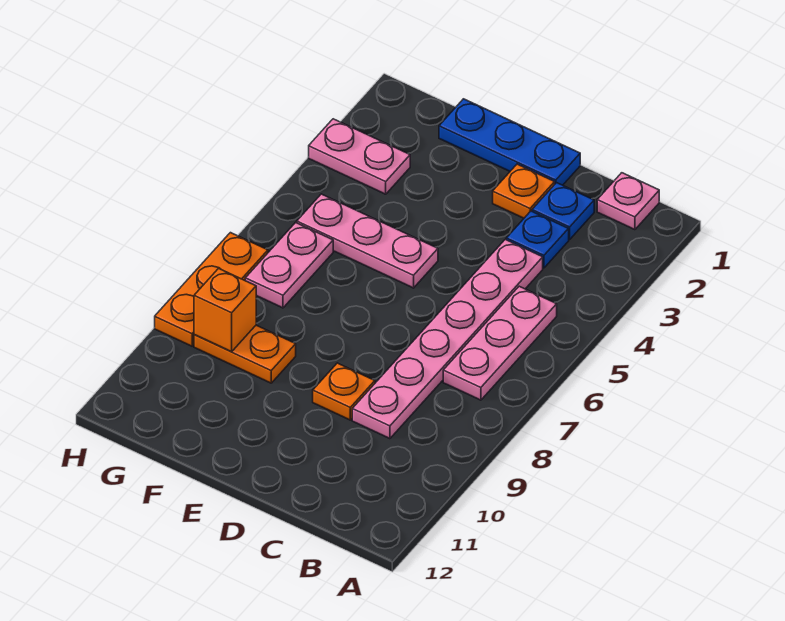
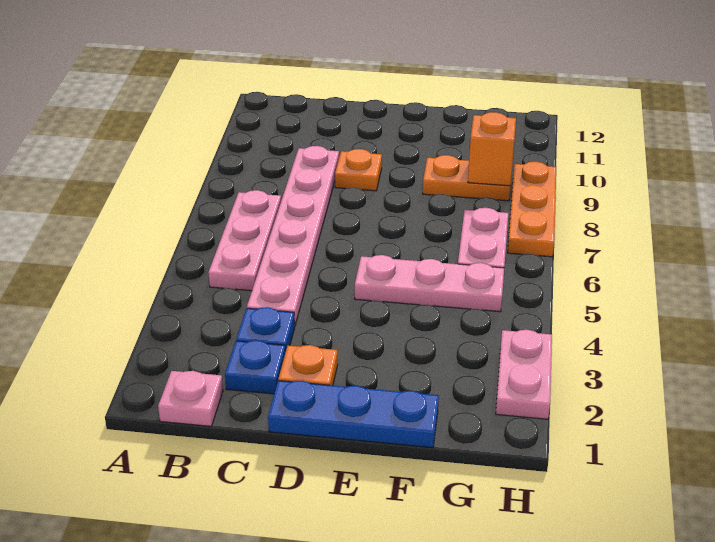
pink plate G3:H3 level 1 -> pink plate H2:H3 level 1

